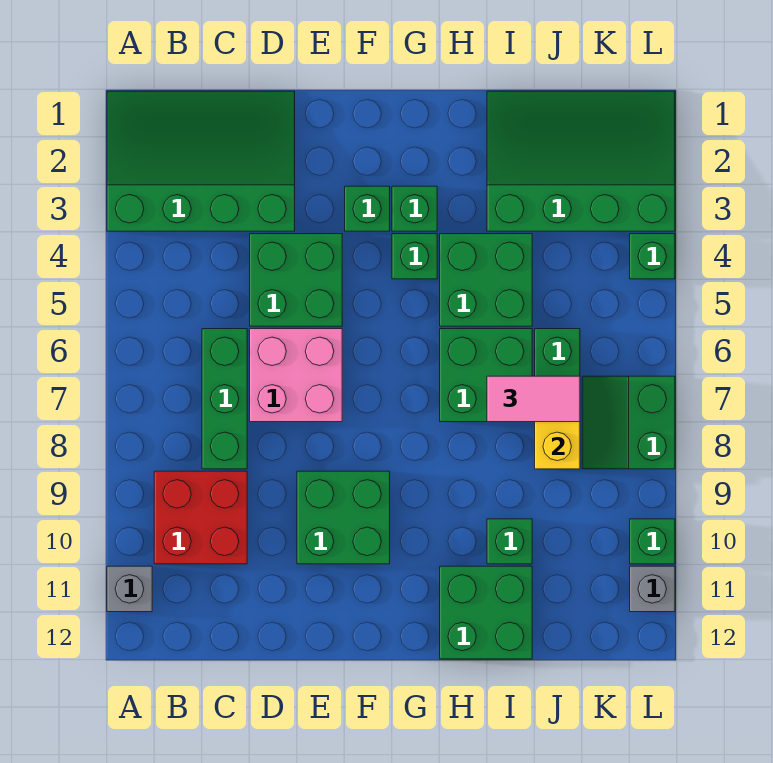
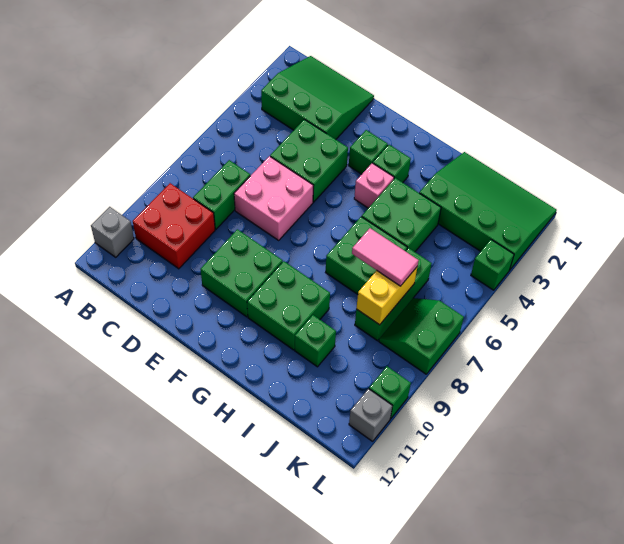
green slope A1:D3 level 1 top 3 -> green slope B1:D3 level 1 top 3
green brick C6:C8 level 1 -> green brick C7:C8 level 1
green brick G4 level 1 -> pink brick G4 level 1
green brick H11:I12 level 1 -> green brick G9:H10 level 1

